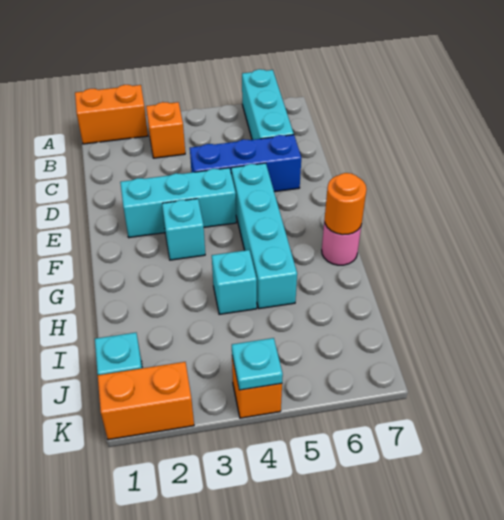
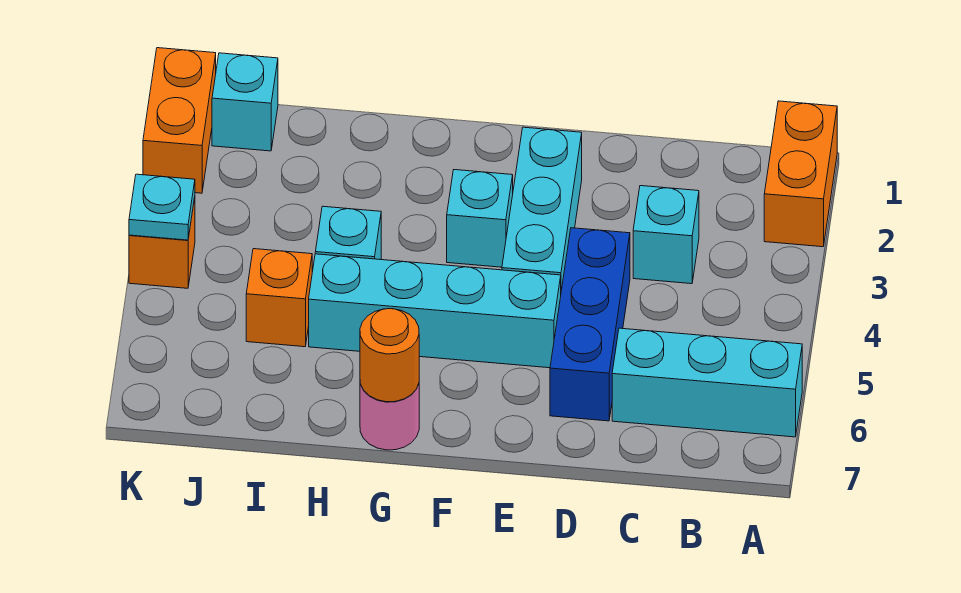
orange brick B3 level 1 -> orange brick I5 level 1
none -> cyan brick C3 level 1

